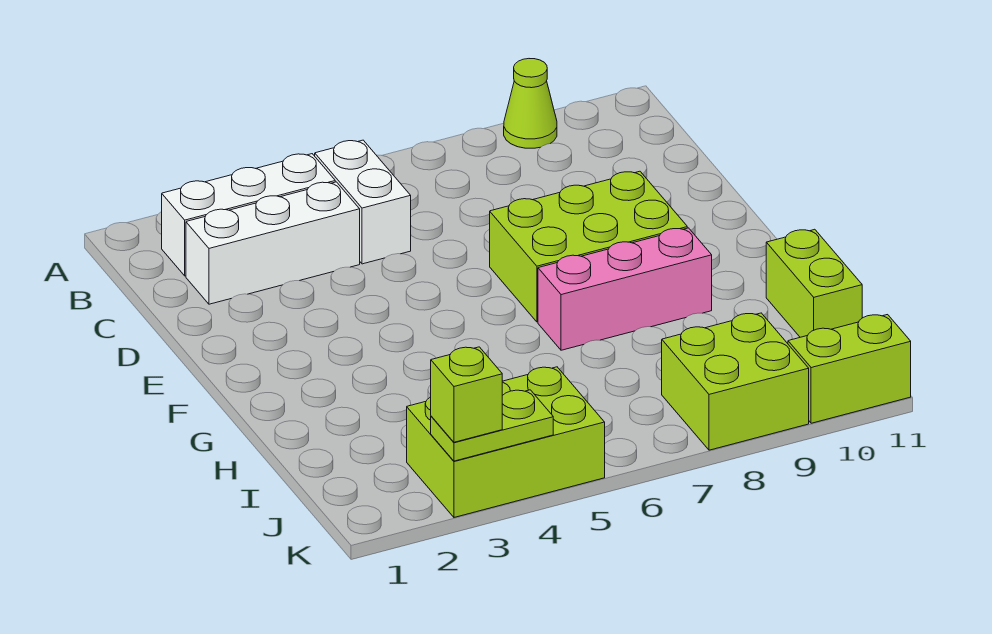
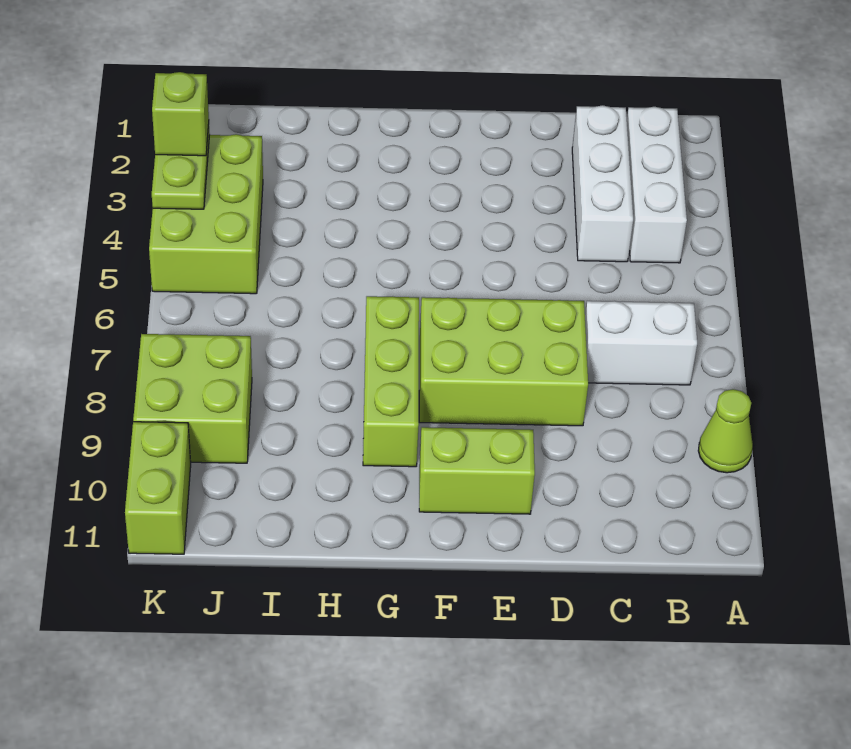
white brick B5:C5 level 1 -> white brick B7:C7 level 1
lime brick E7:F9 level 1 -> lime brick D7:F8 level 1
pink brick G7:G9 level 1 -> lime brick G7:G9 level 1
lime brick H11:I11 level 1 -> lime brick E10:F10 level 1

